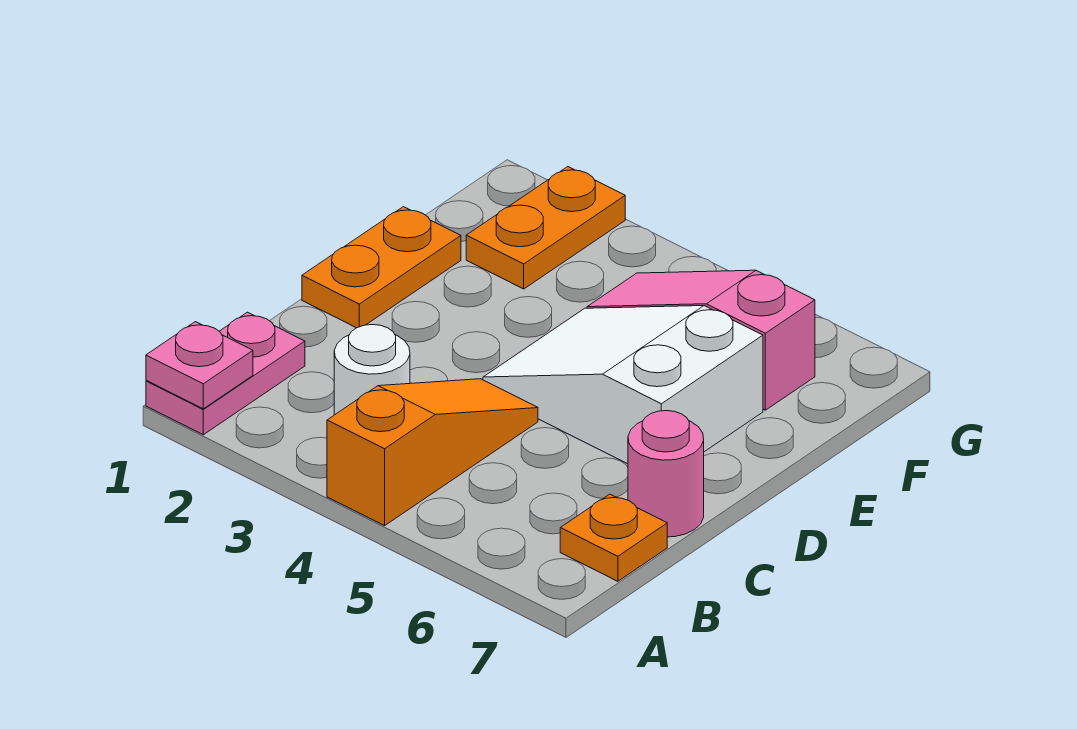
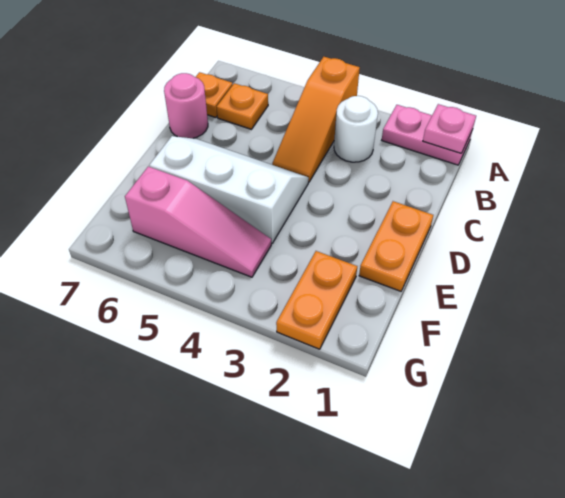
pink plate A1:B1 level 1 -> pink plate A1:A2 level 1
none -> orange plate B6 level 1
white slope D4:E6 level 1 top 6 -> white slope D4:E6 level 1 top E

